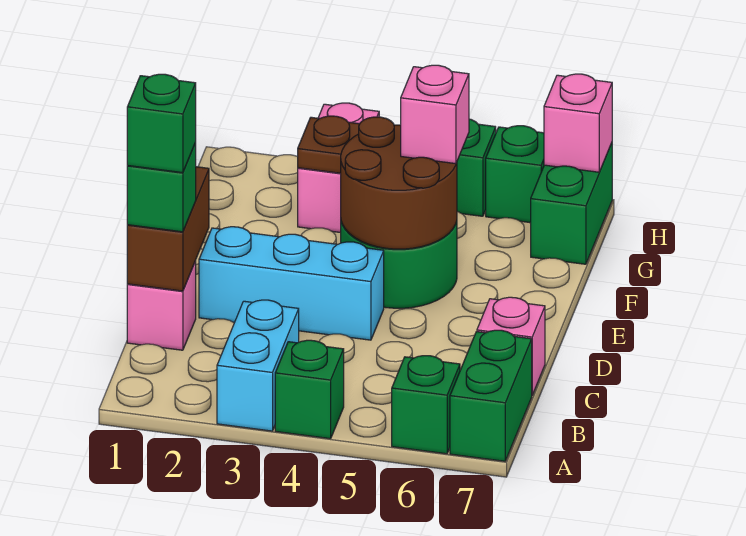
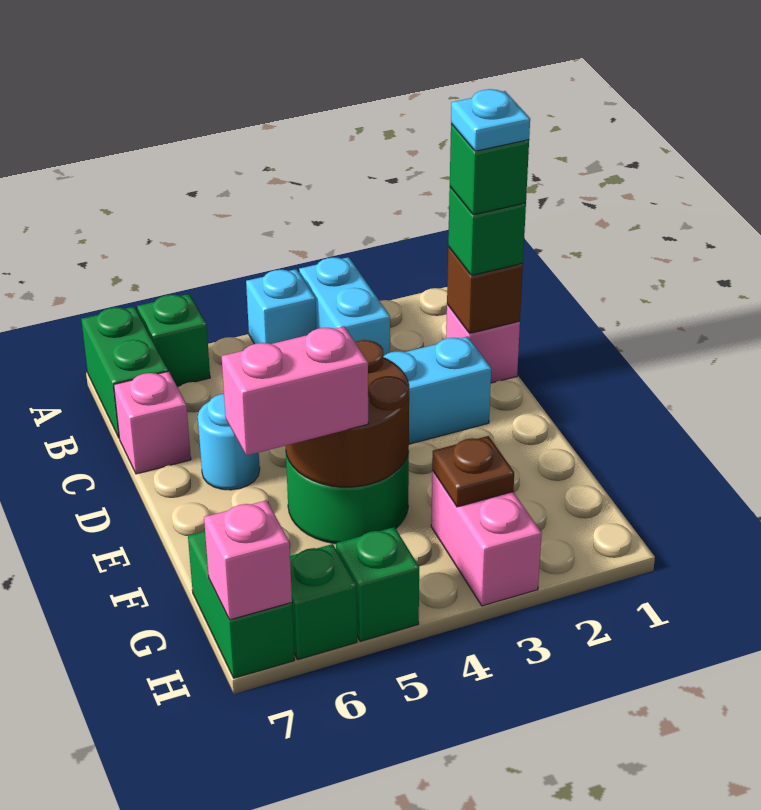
green brick A4 level 1 -> cyan brick A4 level 1
brown brick C1:D1 level 2 -> brown brick C1 level 2
none -> cyan plate C1 level 5
none -> cyan round brick D6 level 1
pink brick F5 level 3 -> pink brick F5:F6 level 3

